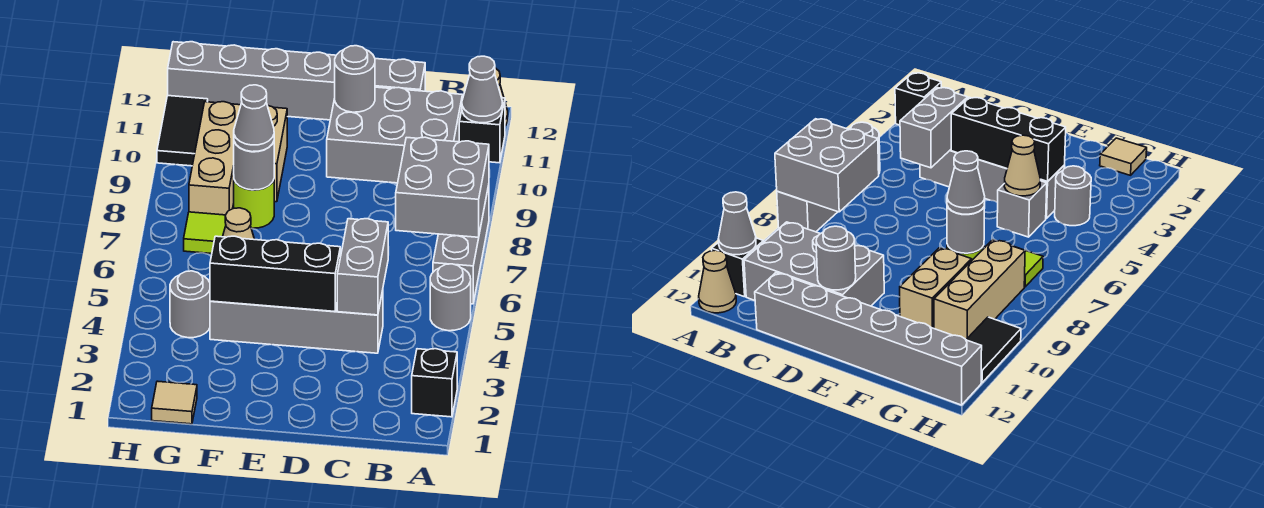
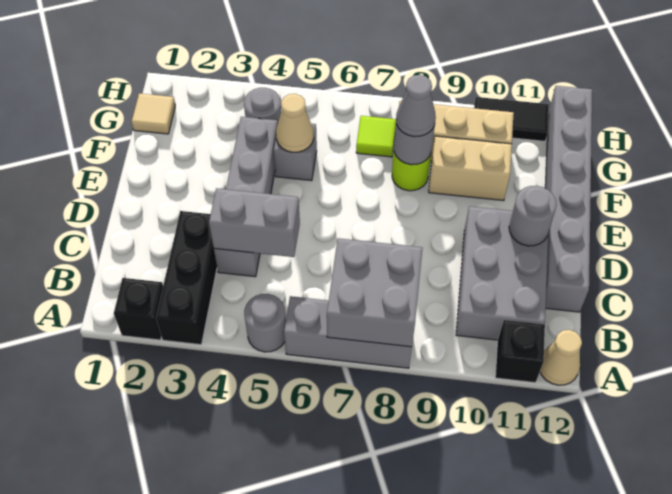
grey cone A11 level 2 -> none
black brick D4:F4 level 2 -> black brick A3:C3 level 1

